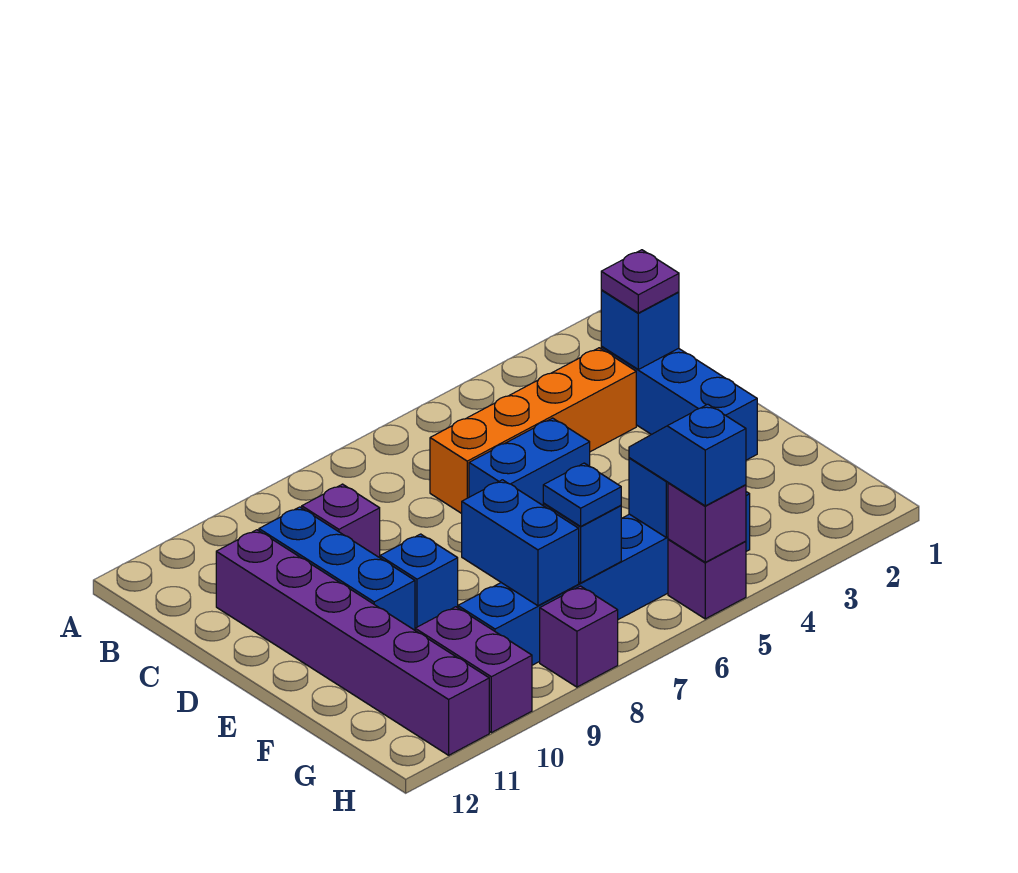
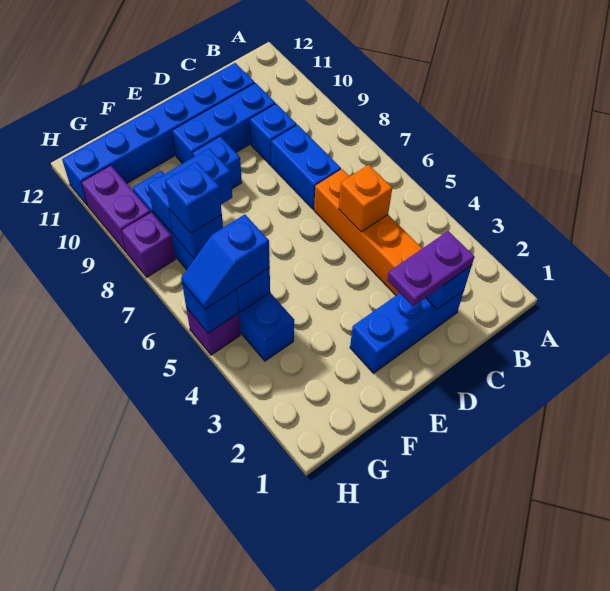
purple plate C2 level 3 -> purple plate C2:D2 level 3
none -> orange brick C5 level 2
purple brick C9 level 1 -> blue brick C9 level 1
purple brick C11:H11 level 1 -> blue brick C11:H11 level 1
blue brick D5:D6 level 1 -> blue brick C7:C8 level 1
blue slope G5:H5 level 3 top H -> blue slope G5:H5 level 3 top G
blue plate G7 level 3 -> blue brick G7 level 3
purple brick G10:H10 level 1 -> purple brick H9:H10 level 1
purple brick H5 level 2 -> blue brick H5 level 2

